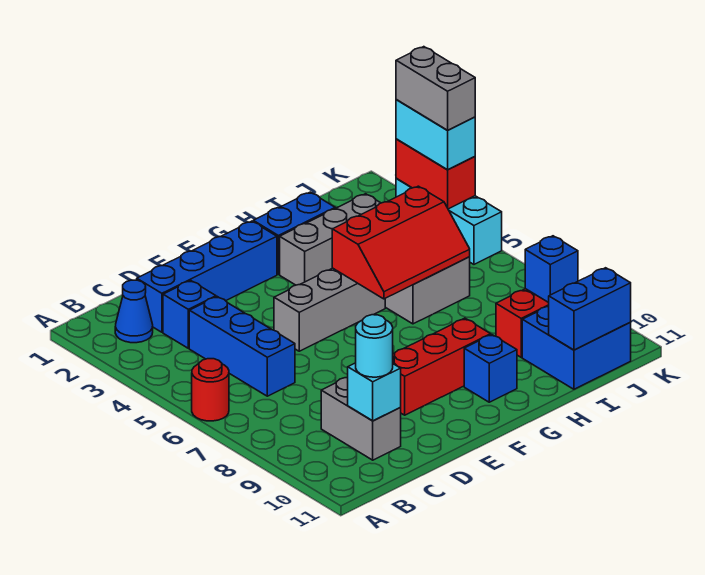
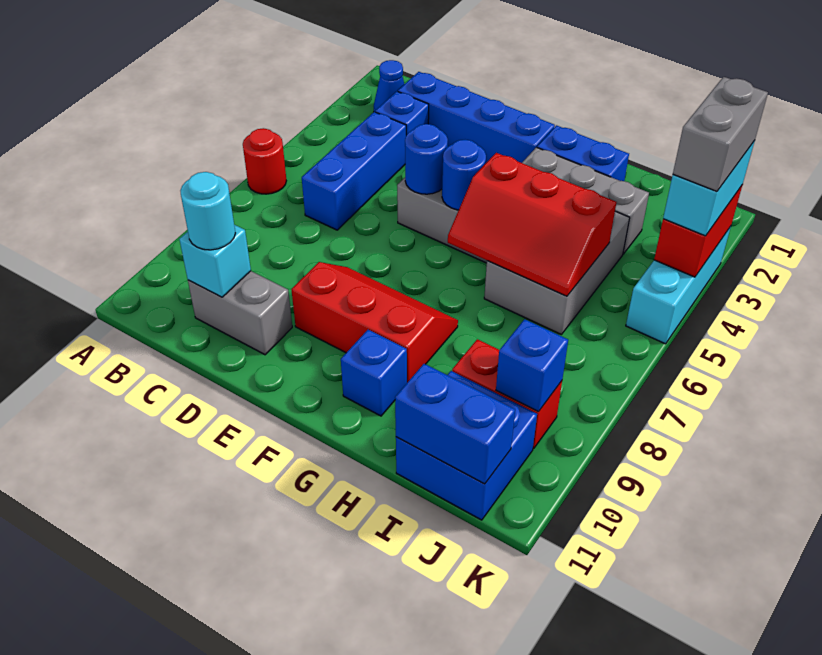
grey brick C9:C10 level 1 -> grey brick C10:D10 level 1
none -> blue round brick E5 level 2
none -> blue round brick F5 level 2

